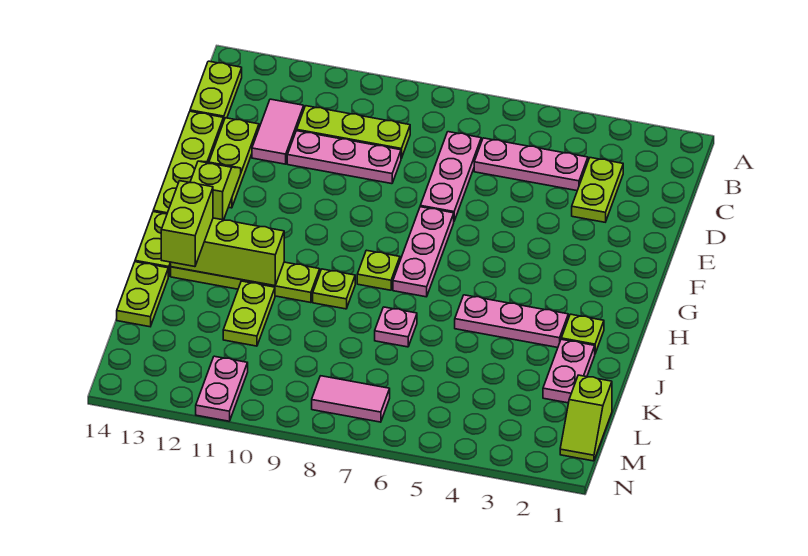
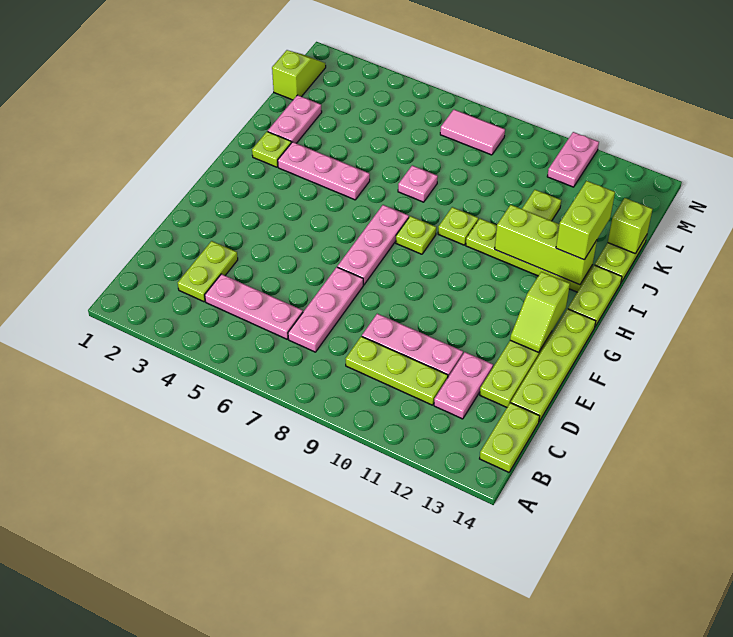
pink tile C12:D12 level 1 -> pink plate C12:D12 level 1
none -> lime brick K14 level 2

